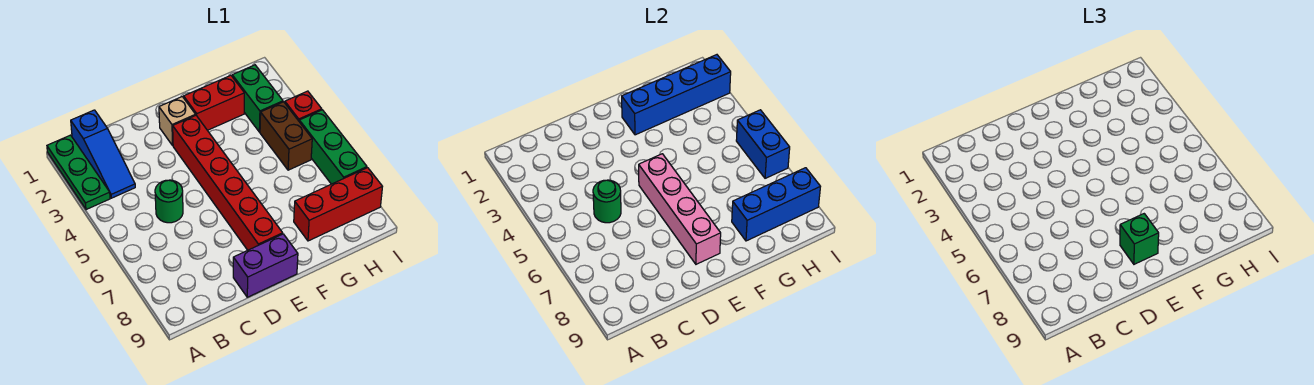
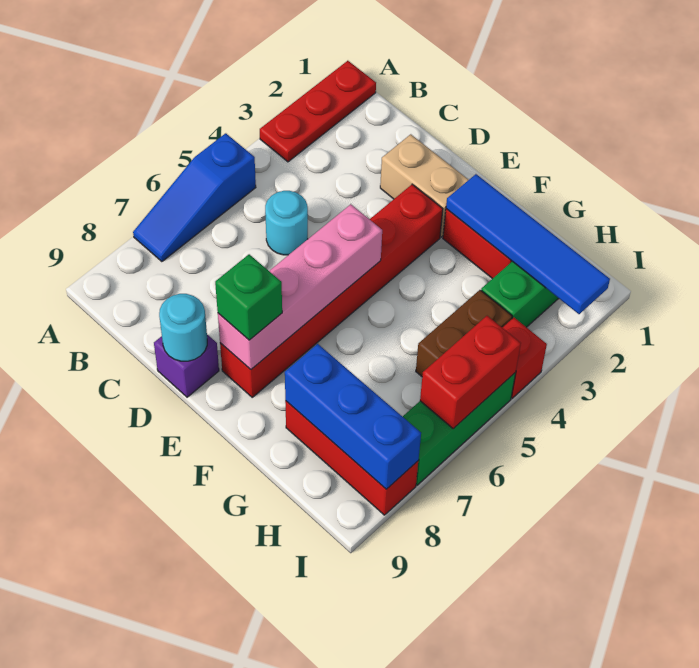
green plate A1:A3 level 1 -> red plate A1:A3 level 1
blue slope B1:B3 level 1 top 1 -> blue slope A5:A7 level 1 top 5
green round brick C5 level 1 -> cyan round brick C5 level 1
green round brick C5 level 2 -> none
purple brick D9:E9 level 1 -> purple brick D9 level 1
none -> cyan round brick D9 level 2
tan brick E2 level 1 -> tan brick D2:E2 level 1
blue brick F2:I2 level 2 -> blue tile F2:I2 level 2
blue brick I5:I6 level 2 -> red brick I5:I6 level 2

